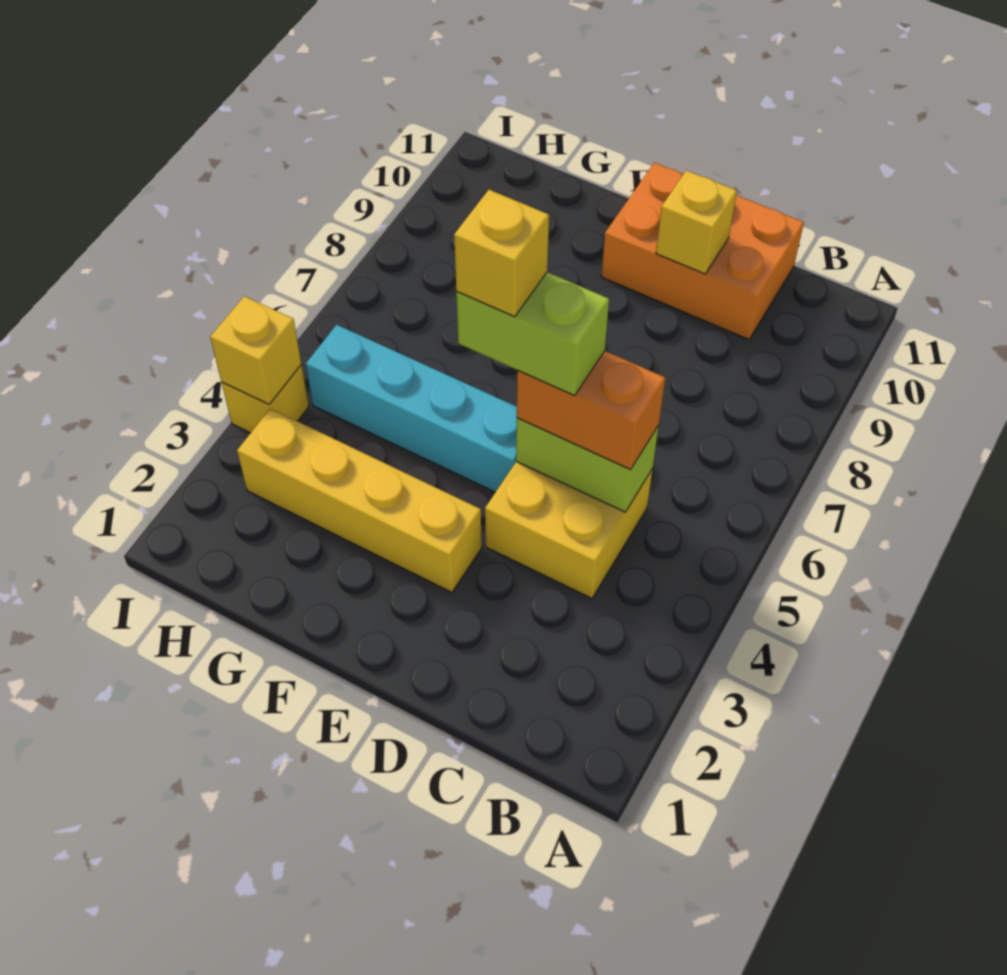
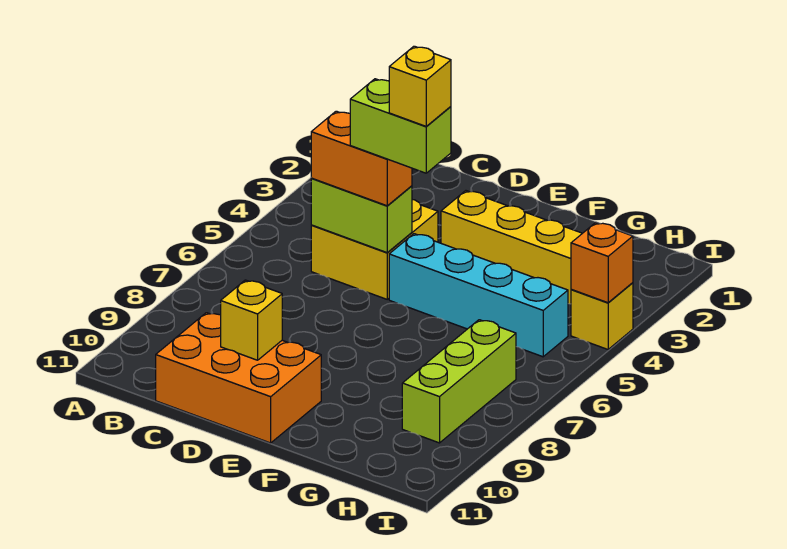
none -> lime brick H7:H9 level 1
yellow brick I4 level 2 -> orange brick I4 level 2

